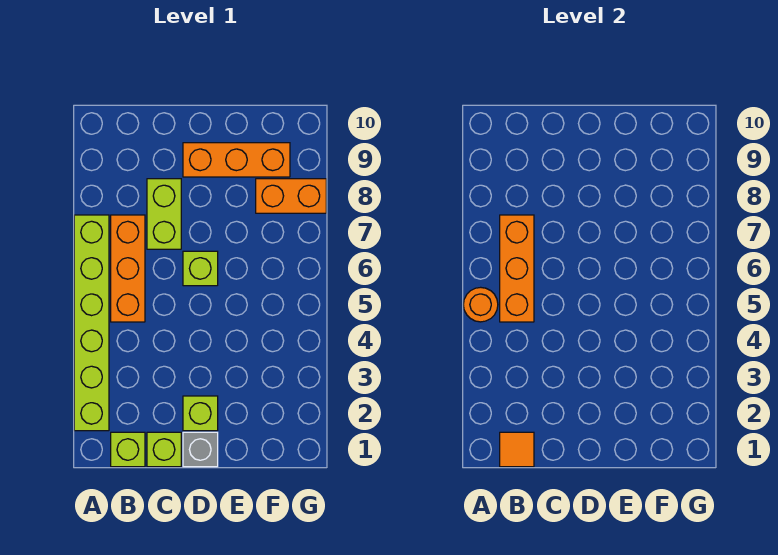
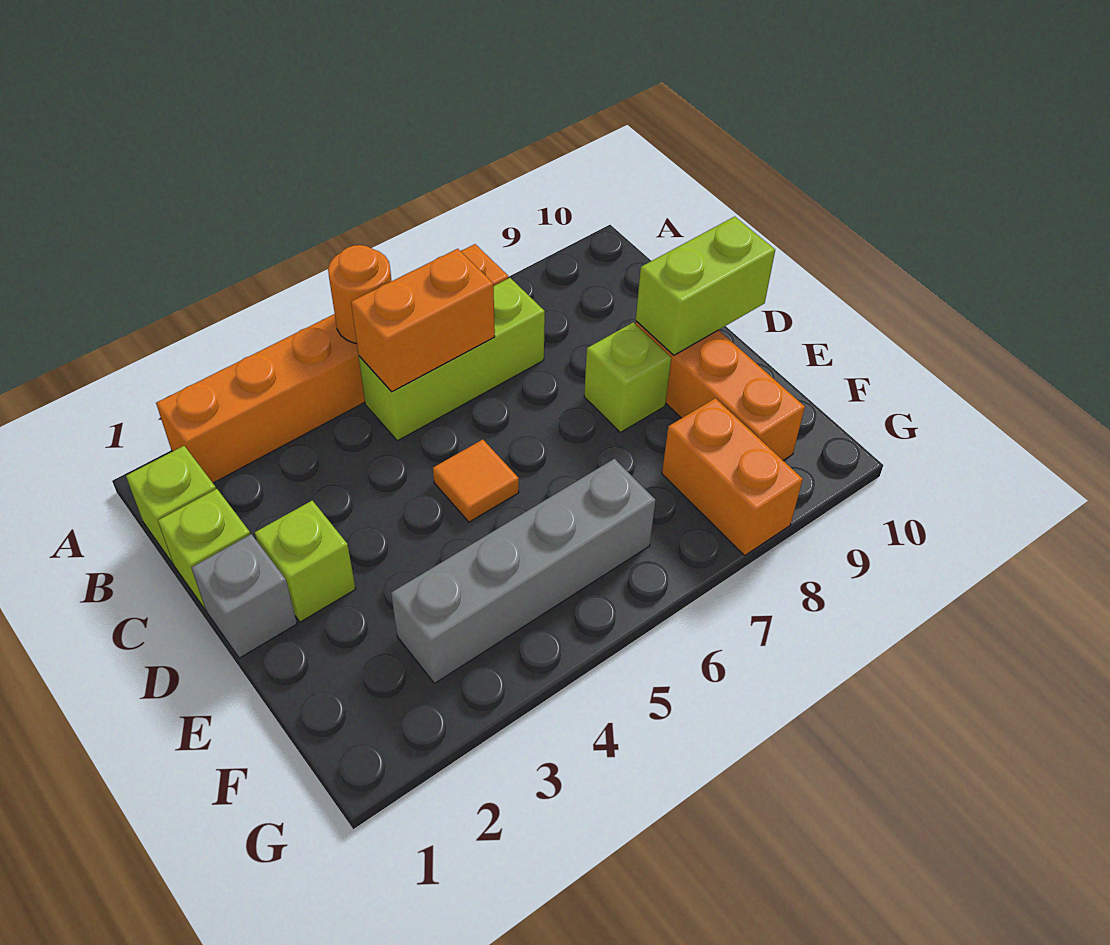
lime brick A2:A7 level 1 -> orange brick A2:A7 level 1
orange tile B1 level 2 -> orange tile D5 level 1
orange brick B5:B7 level 1 -> lime brick B5:B7 level 1
orange brick B5:B7 level 2 -> orange brick B5:B6 level 2
lime brick C7:C8 level 1 -> lime brick D9:D10 level 2
lime brick D6 level 1 -> lime brick D8 level 1
none -> grey brick F3:F6 level 1

